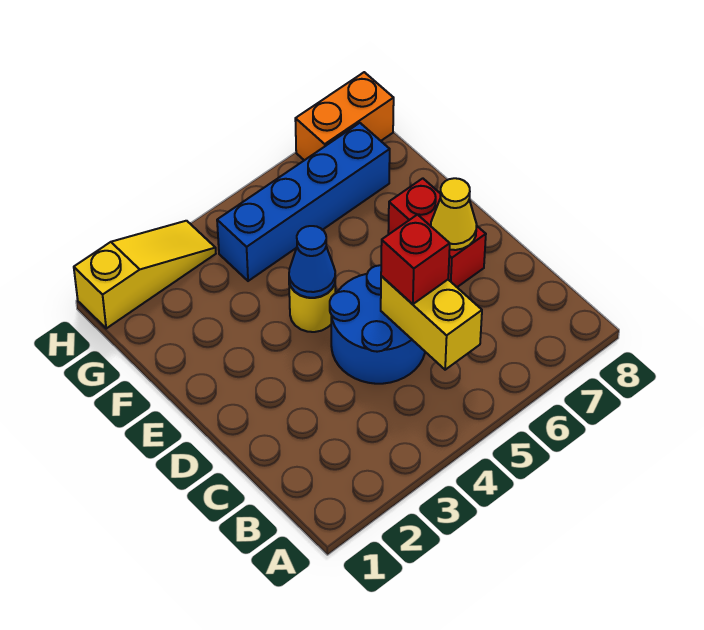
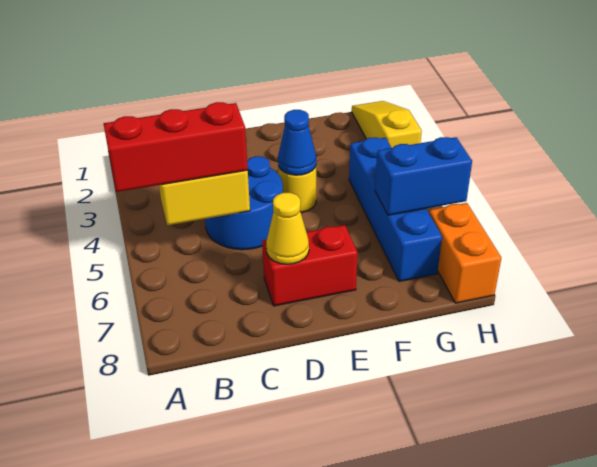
red brick C5 level 3 -> red brick A5:C5 level 3
none -> blue brick G6:H6 level 2
yellow slope H1:H3 level 1 top 1 -> yellow slope H1:H3 level 1 top 3

